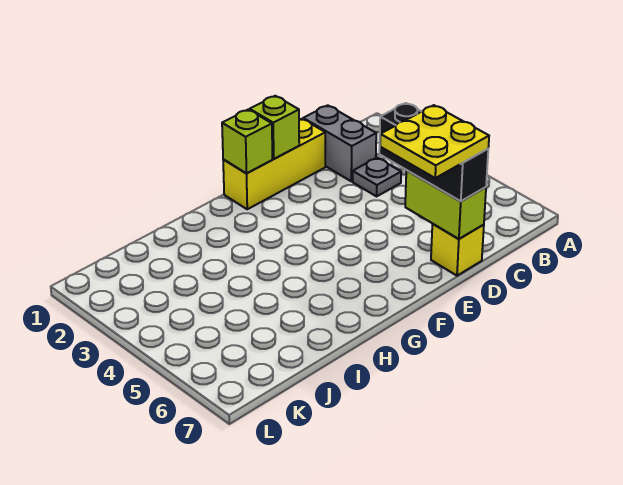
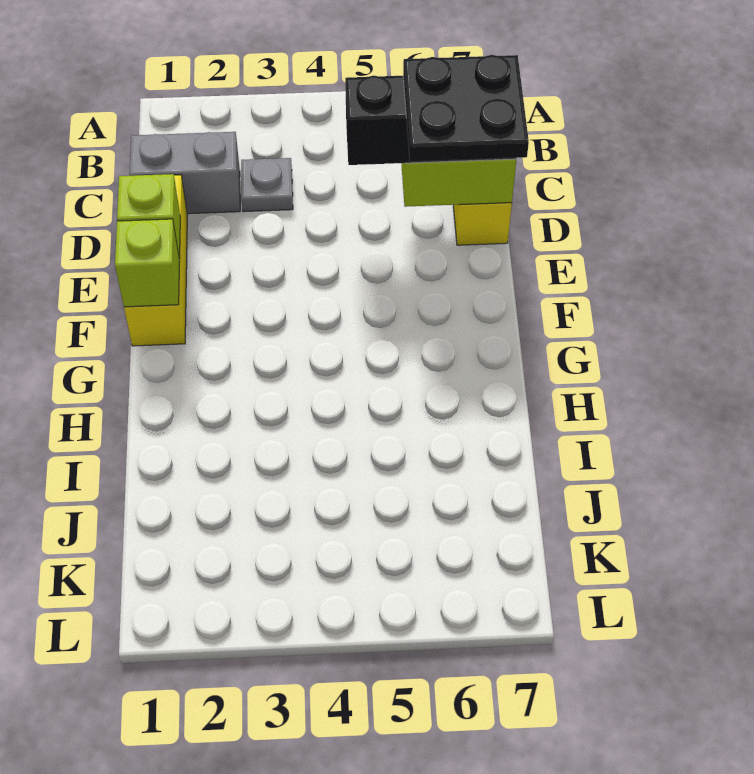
yellow plate D6:E7 level 4 -> black plate D6:E7 level 4

